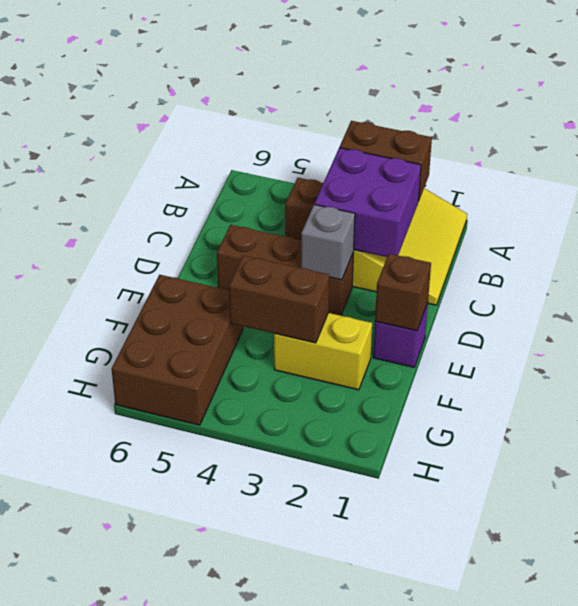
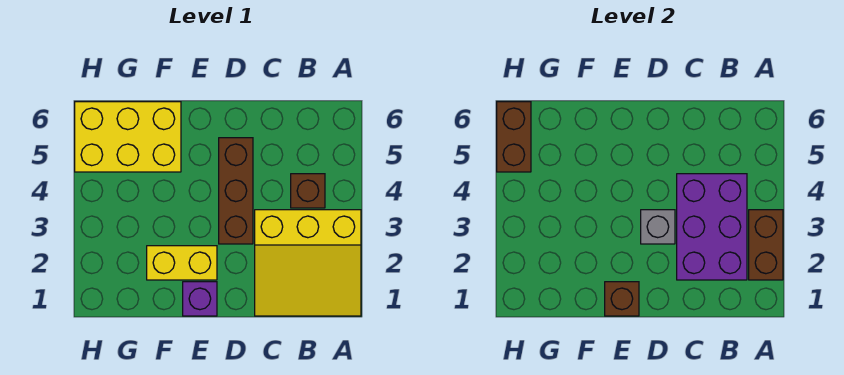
purple brick B2:C3 level 2 -> purple brick B2:C4 level 2
yellow brick F2:F3 level 1 -> yellow brick E2:F2 level 1
brown brick F3:F4 level 2 -> brown brick H5:H6 level 2
brown brick F5:H6 level 1 -> yellow brick F5:H6 level 1

